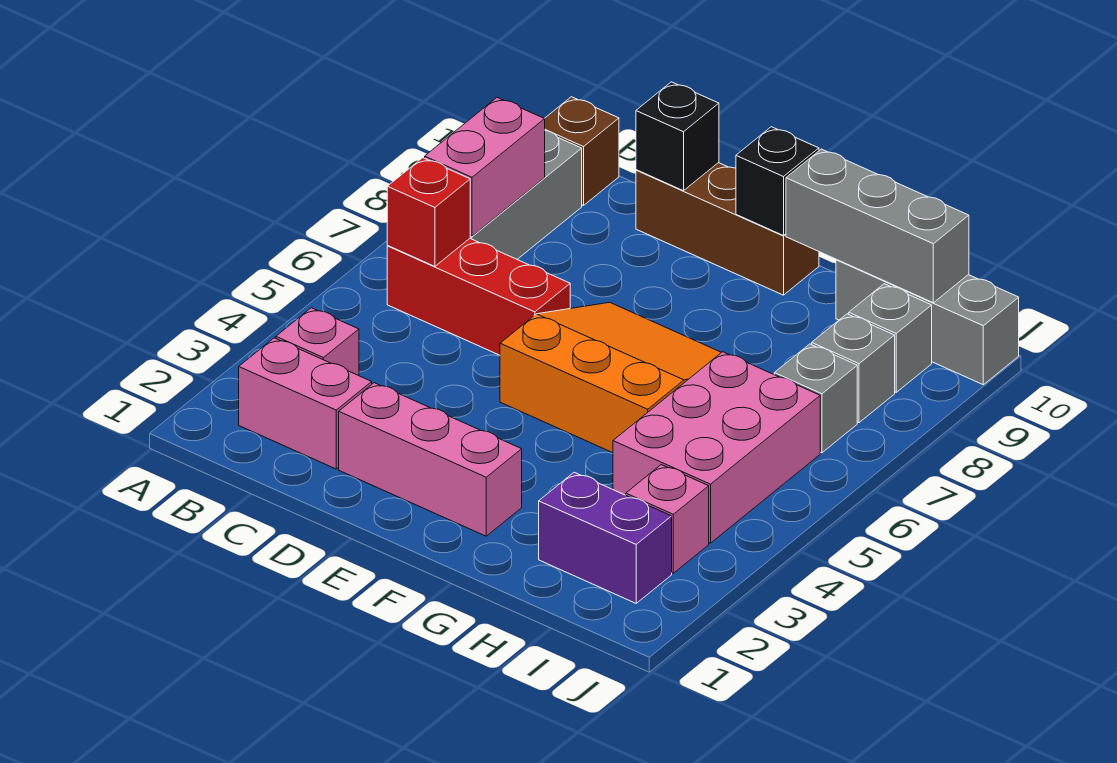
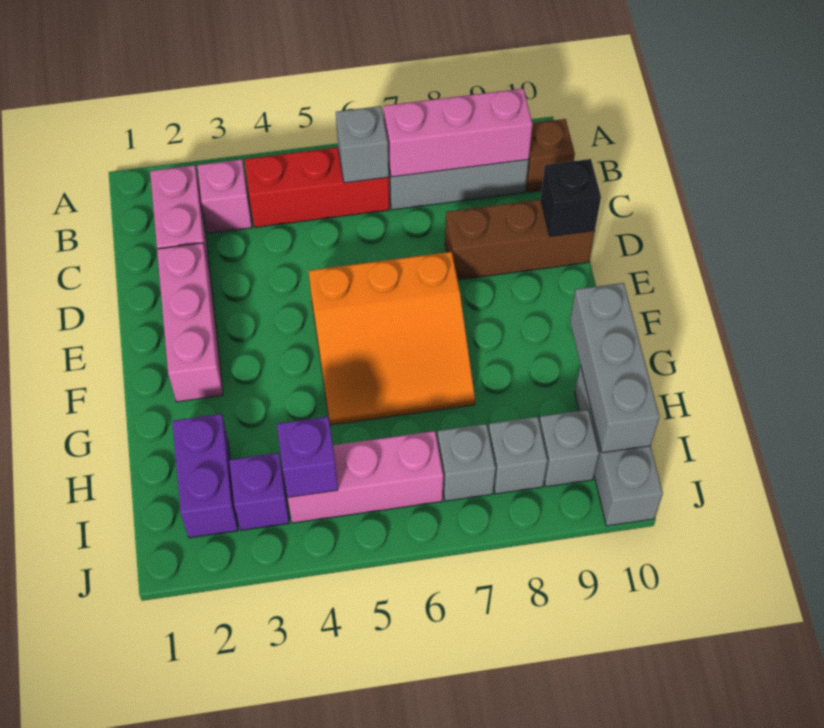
red brick B6:D6 level 1 -> red brick B4:B6 level 1
red brick B6 level 2 -> grey brick B6 level 2
pink brick B7:B8 level 2 -> pink brick B7:B9 level 2
brown brick D10:F10 level 1 -> brown brick D8:D10 level 1
orange slope E5:G7 level 1 top 5 -> orange slope E5:G7 level 1 top E
black brick F10 level 2 -> none
pink brick H4:I6 level 1 -> pink brick I4:I6 level 1
pink brick I3 level 1 -> purple brick I3 level 1
none -> purple brick I4 level 2

